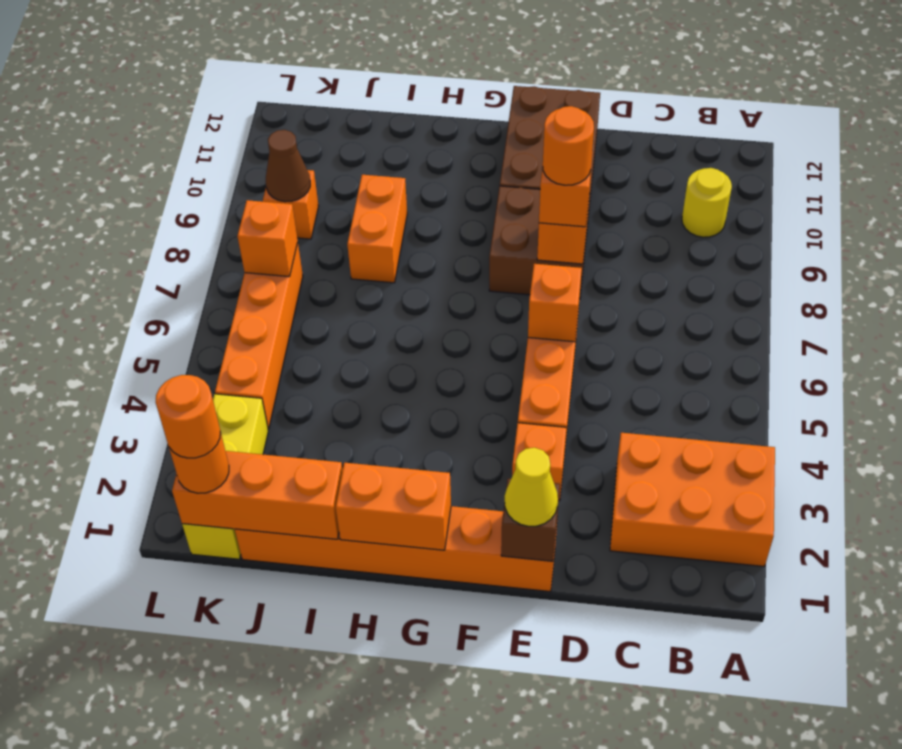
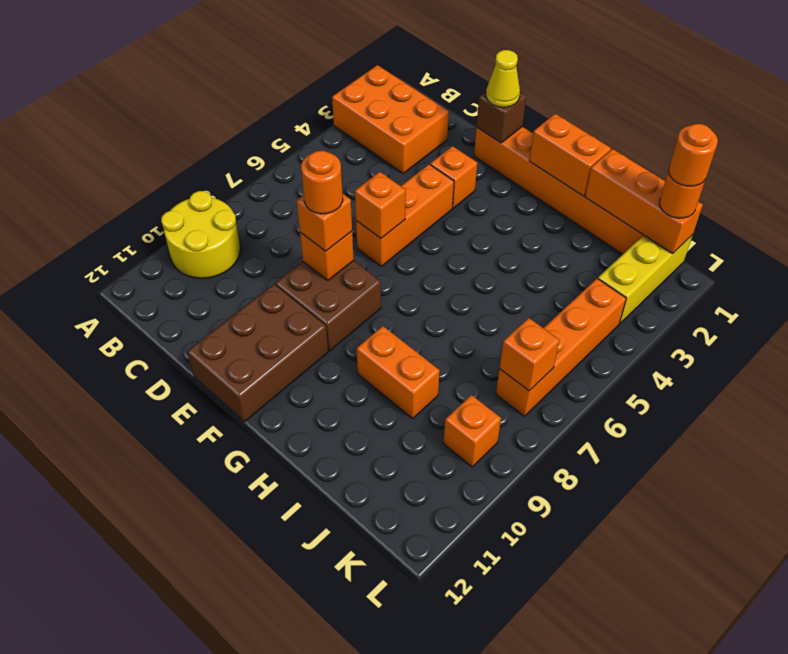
yellow round brick B10 level 1 -> yellow round brick A9:B10 level 1
orange brick I8:I9 level 1 -> orange brick H9:I9 level 1
brown cone K9 level 2 -> none

